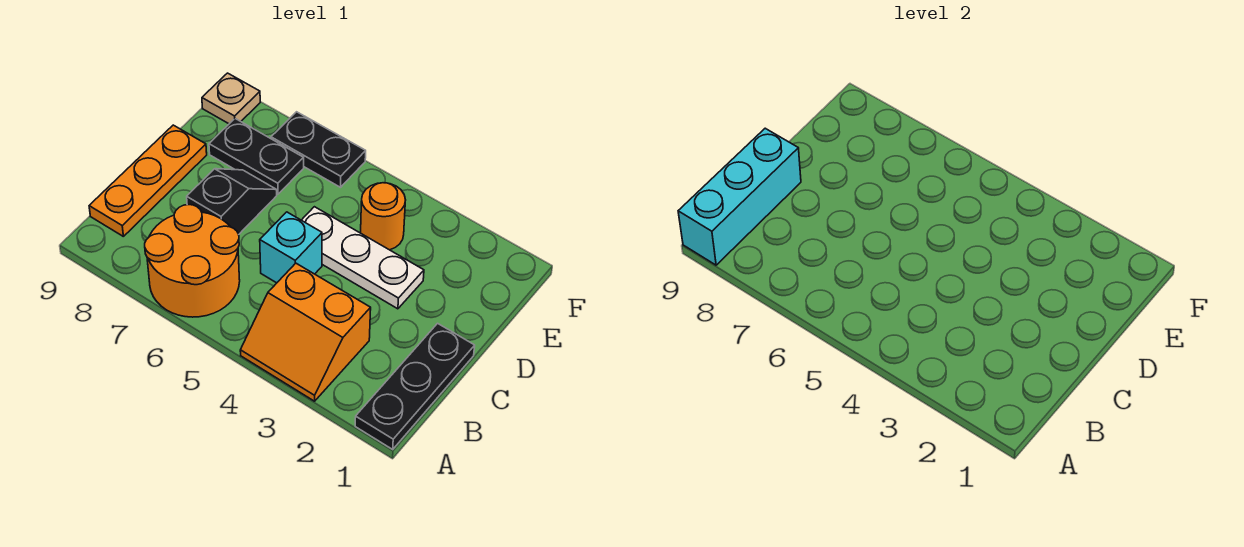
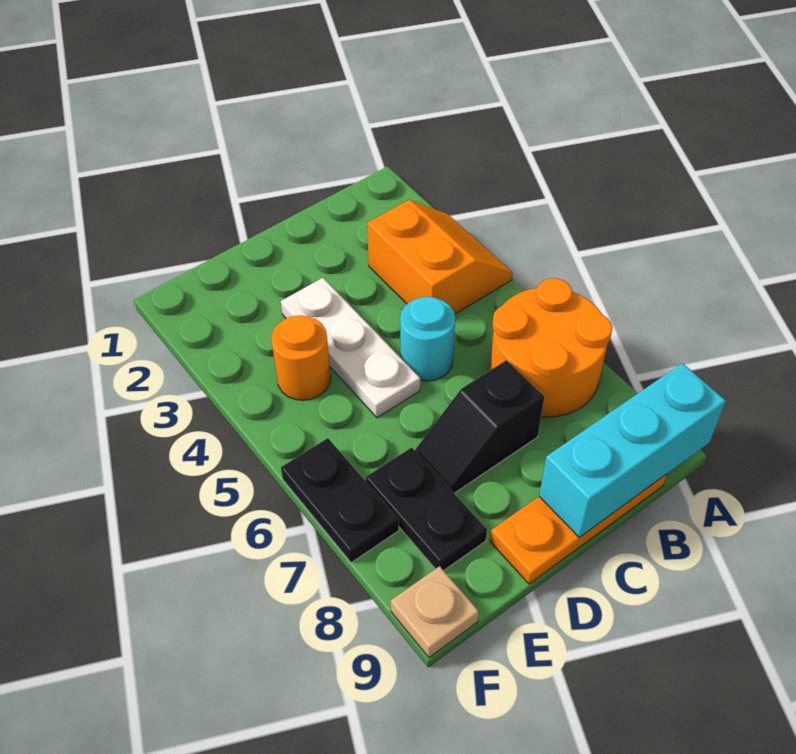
black plate A1:C1 level 1 -> none
cyan brick C5 level 1 -> cyan round brick C5 level 1

